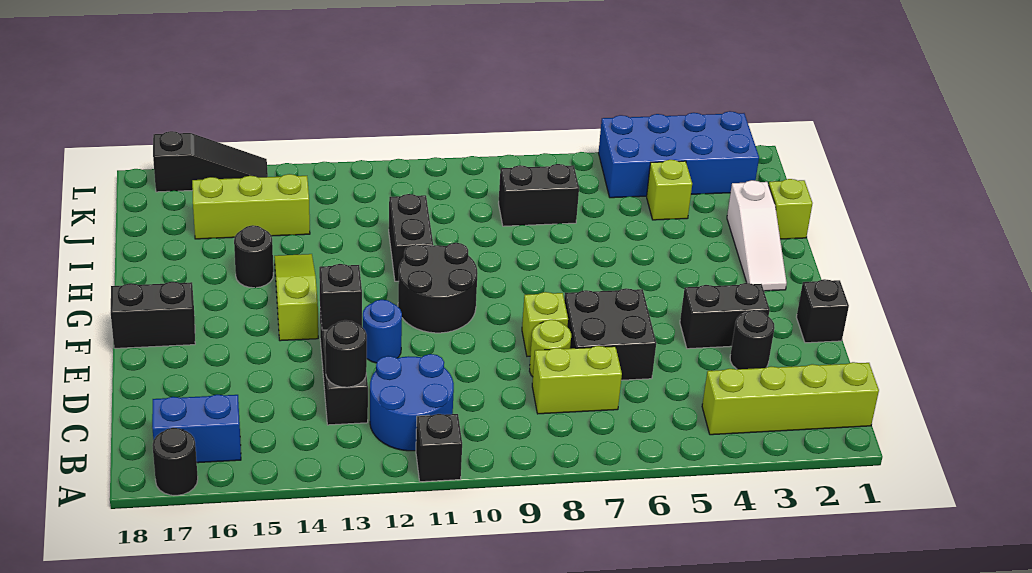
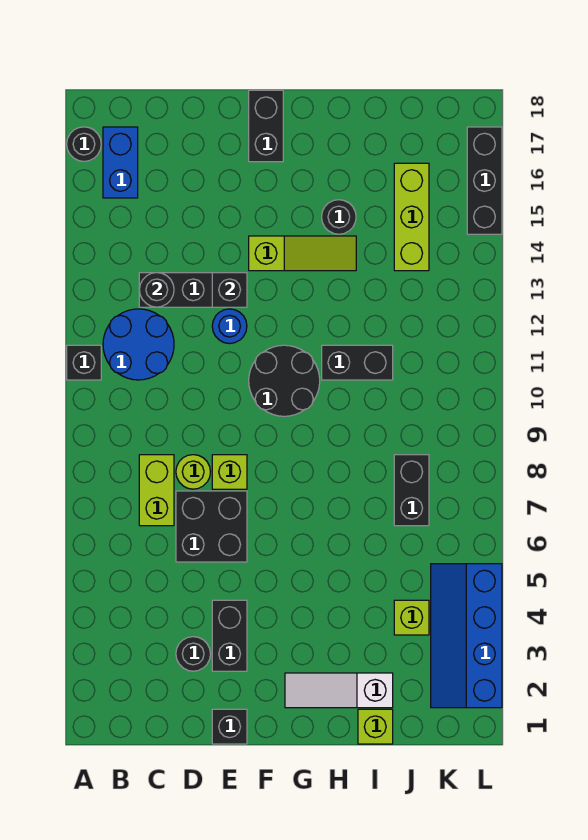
lime brick B1:B4 level 1 -> none
blue brick K2:L5 level 1 -> blue slope K2:L5 level 1 top L
black slope L15:L17 level 1 top 17 -> black brick L15:L17 level 1

